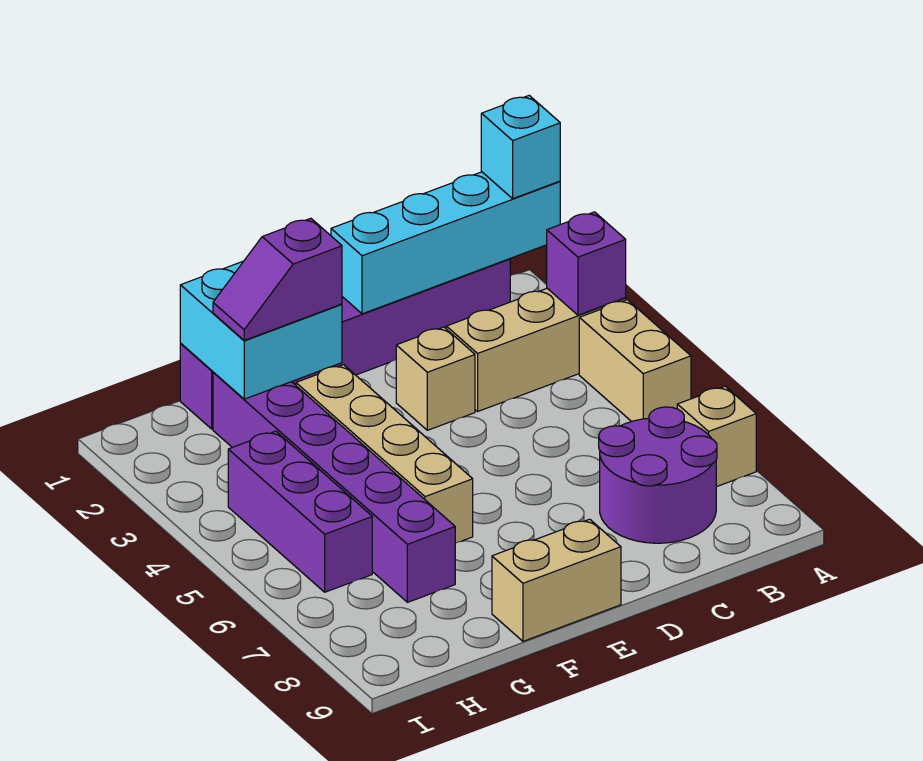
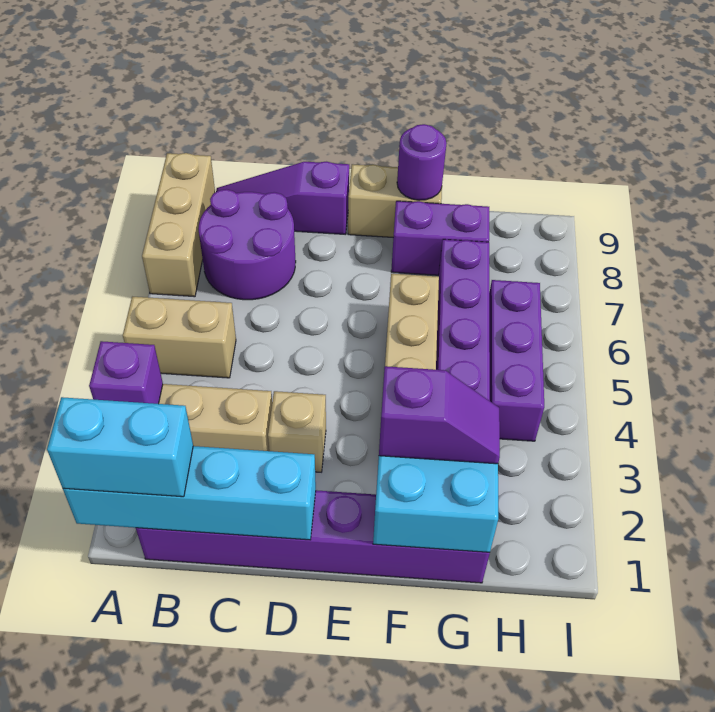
cyan brick A1 level 3 -> cyan brick A1:B1 level 3
tan brick A4:A5 level 1 -> tan brick A5:B5 level 1
tan brick A7 level 1 -> tan brick A7:A9 level 1
none -> purple slope B9:D9 level 1 top D
none -> purple brick F8:G8 level 1
none -> purple round brick F9 level 2

